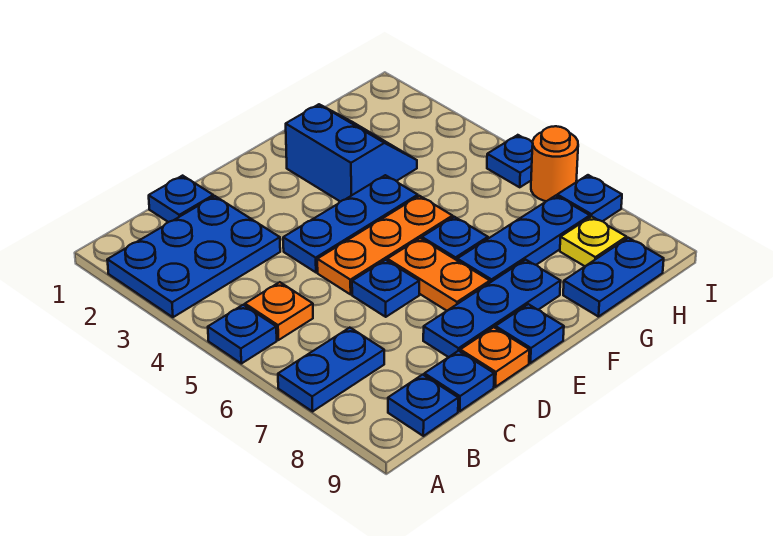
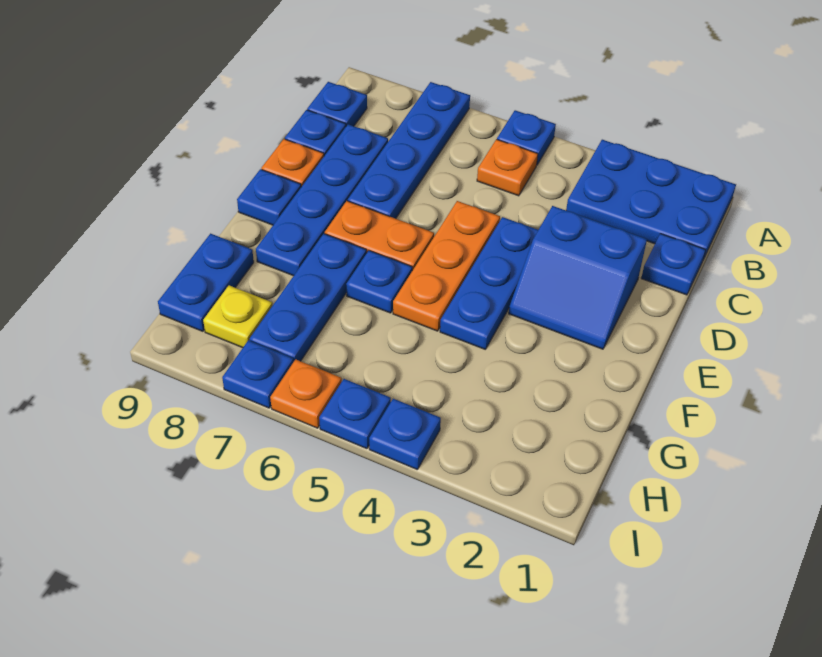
blue plate A2:C3 level 1 -> blue plate A1:B3 level 1
blue plate A7:B7 level 1 -> blue plate A7:D7 level 1
blue plate D6 level 1 -> blue plate I4 level 1
blue plate D8:F8 level 1 -> blue plate C8:F8 level 1
blue slope F2:G3 level 1 top F -> blue slope D2:E3 level 1 top D
orange round brick I6 level 1 -> orange plate I6 level 1

